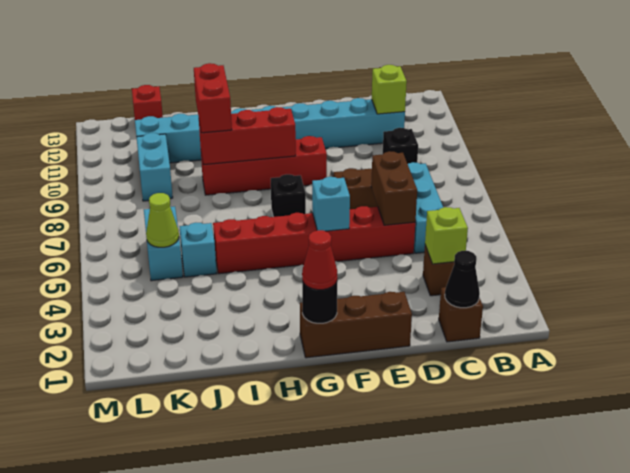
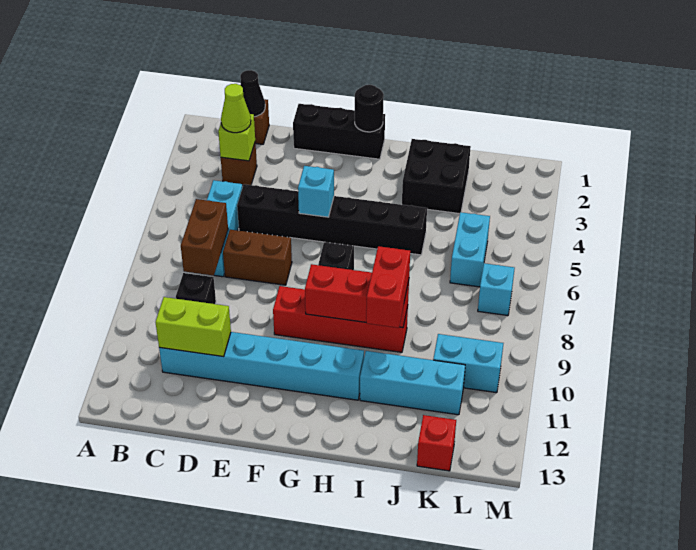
lime brick C11 level 2 -> lime brick C11:D11 level 2
red brick D5:I5 level 1 -> black brick D5:I5 level 1
brown brick D5:D6 level 2 -> brown brick C7:C8 level 2
brown brick E1:G1 level 1 -> black brick E1:G1 level 1
red cone G1 level 3 -> none
none -> black brick I2:J3 level 1
cyan brick J5 level 1 -> cyan brick L7 level 1
lime cone K5 level 2 -> lime cone C3 level 3
cyan brick K9:K10 level 1 -> cyan brick K10:L10 level 1

